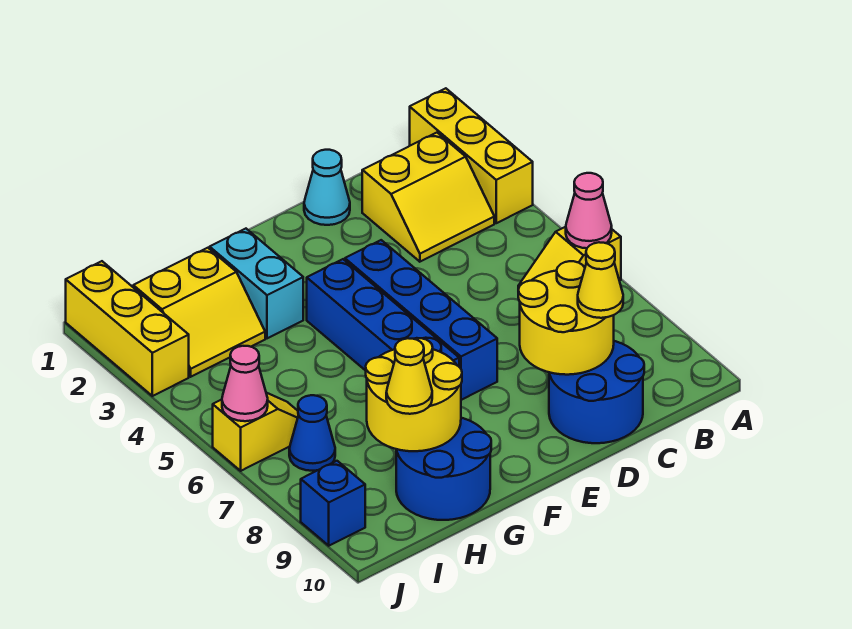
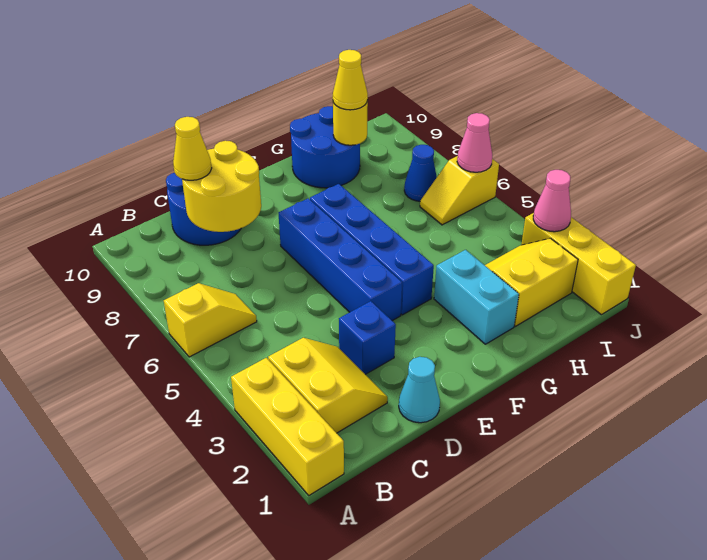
pink cone A6 level 2 -> pink cone J3 level 2
yellow slope B2:C3 level 1 top 2 -> yellow slope B2:C3 level 1 top B
yellow round brick G8:H9 level 2 -> yellow round brick H9 level 2
blue brick J9 level 1 -> blue brick D3 level 1

